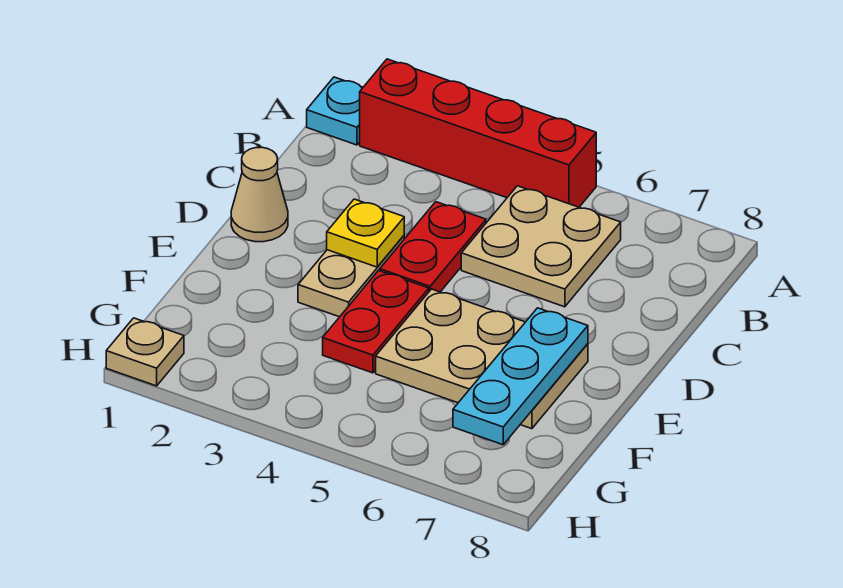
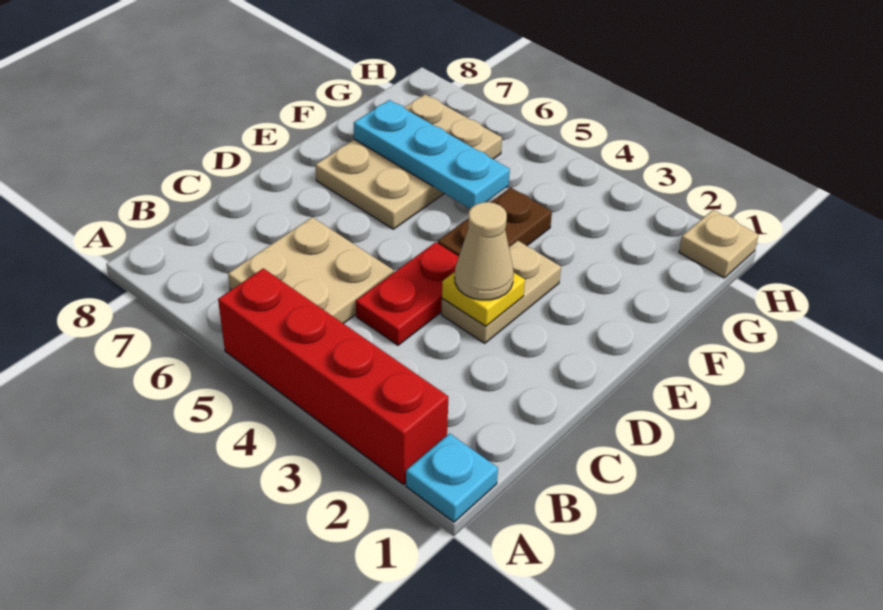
tan cone D1 level 1 -> tan cone D3 level 3
red plate E4:F4 level 1 -> brown plate E4:F4 level 1
tan plate E5:F7 level 1 -> tan plate E6:G7 level 1
cyan plate E7:G7 level 2 -> cyan plate F5:F7 level 2

